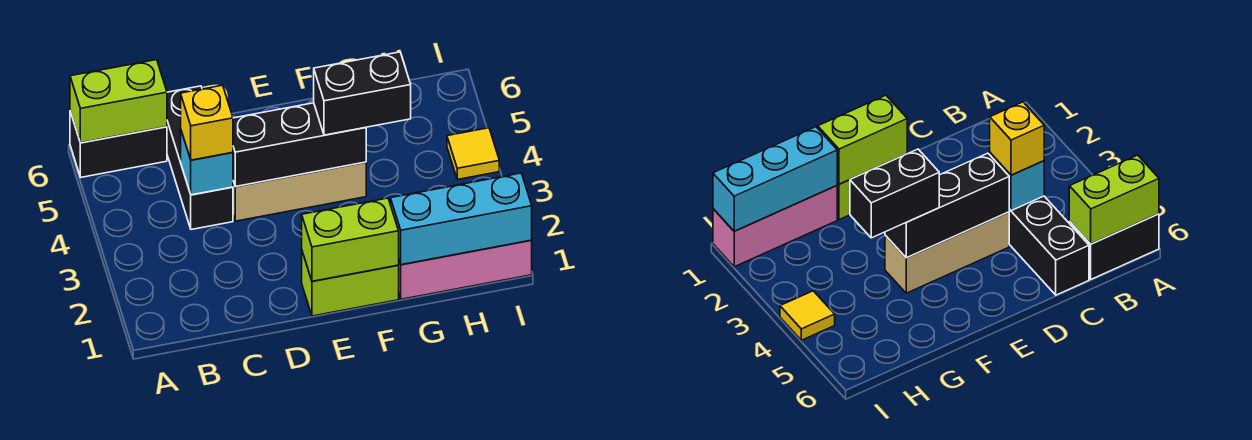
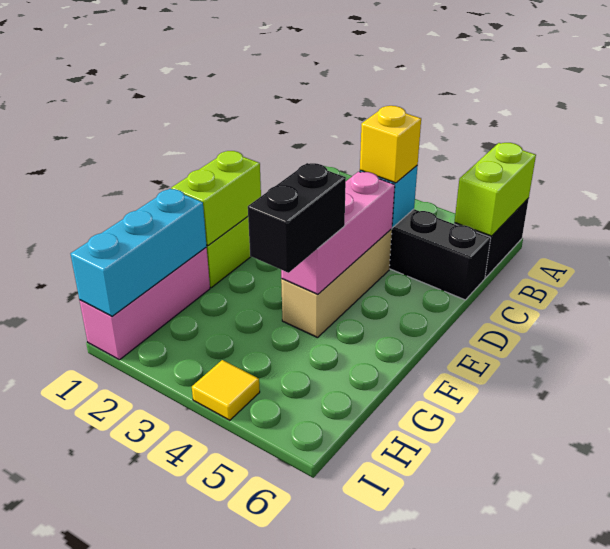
black brick D4:F4 level 2 -> pink brick D4:F4 level 2

